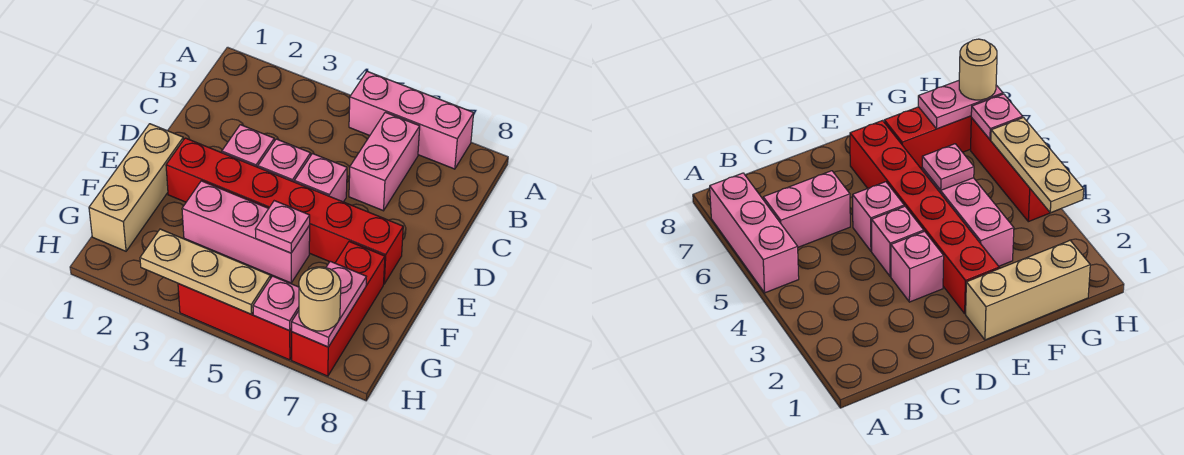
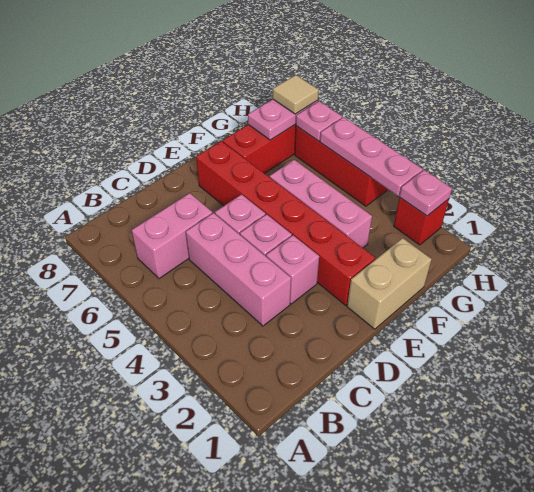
pink brick A5:A7 level 1 -> pink brick C3:C5 level 1
tan brick E1:G1 level 1 -> tan brick E1:F1 level 1
pink plate F5 level 2 -> pink plate H2 level 2
none -> red brick H2 level 1
tan plate H3:H5 level 2 -> pink plate H3:H5 level 2
tan round brick H7 level 3 -> tan tile H7 level 3

